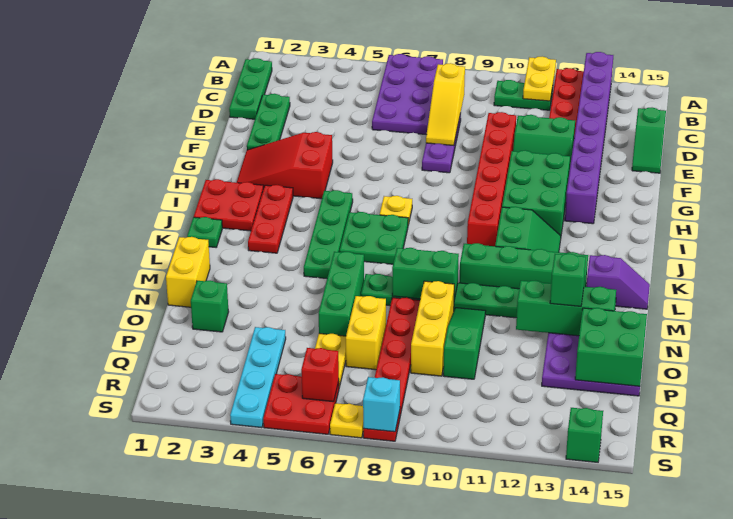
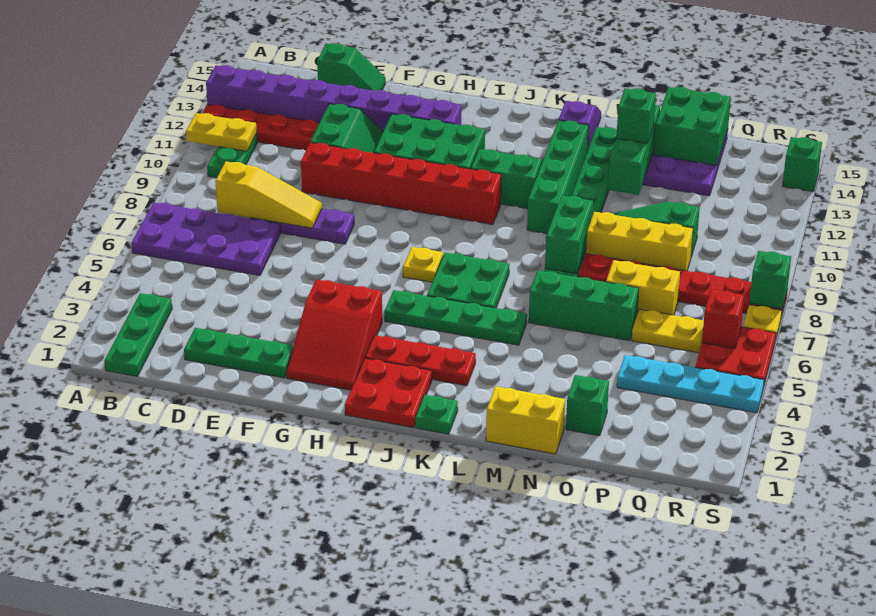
green plate B1:D1 level 1 -> green plate B1:B3 level 1
cyan brick S8 level 2 -> green brick S8 level 2

